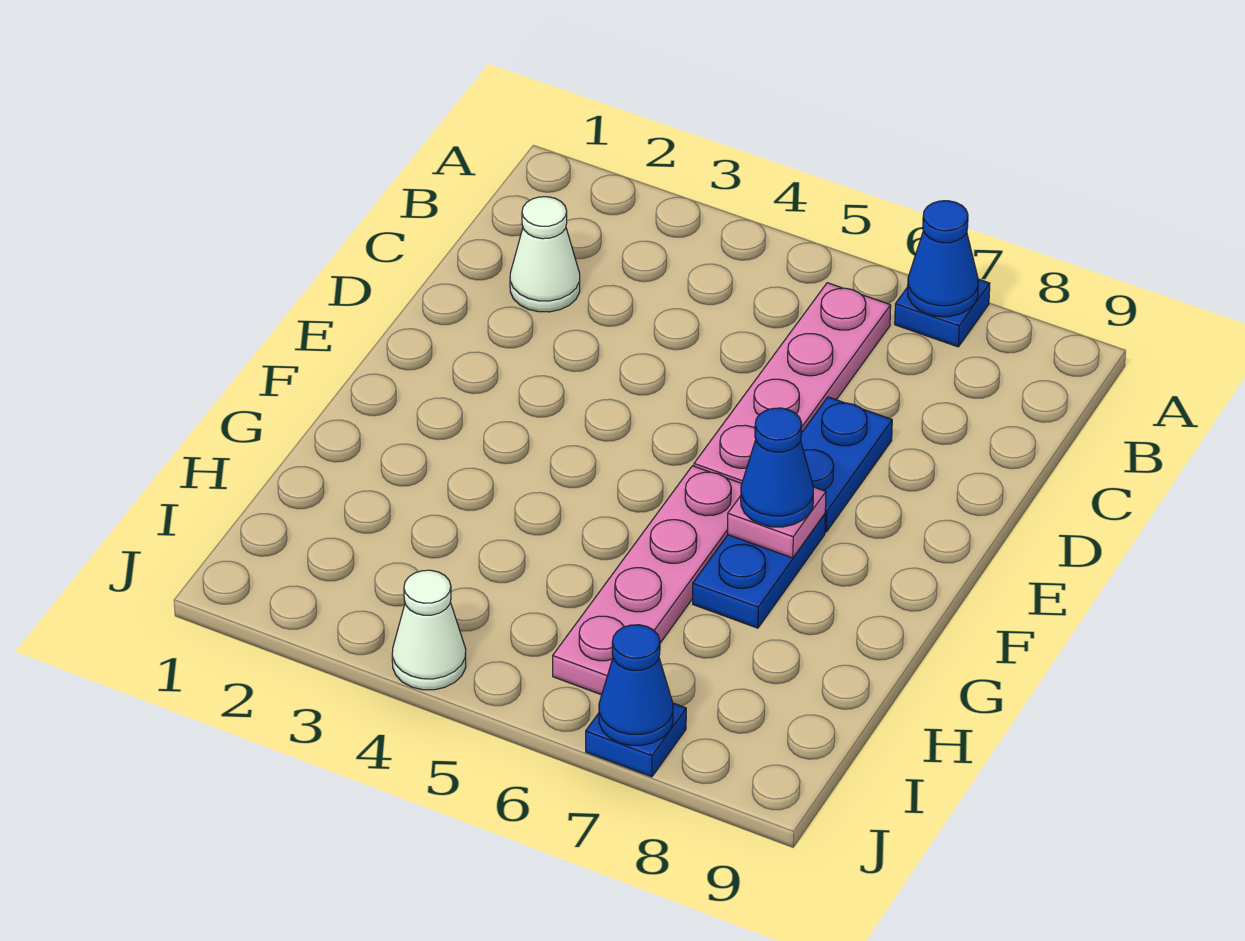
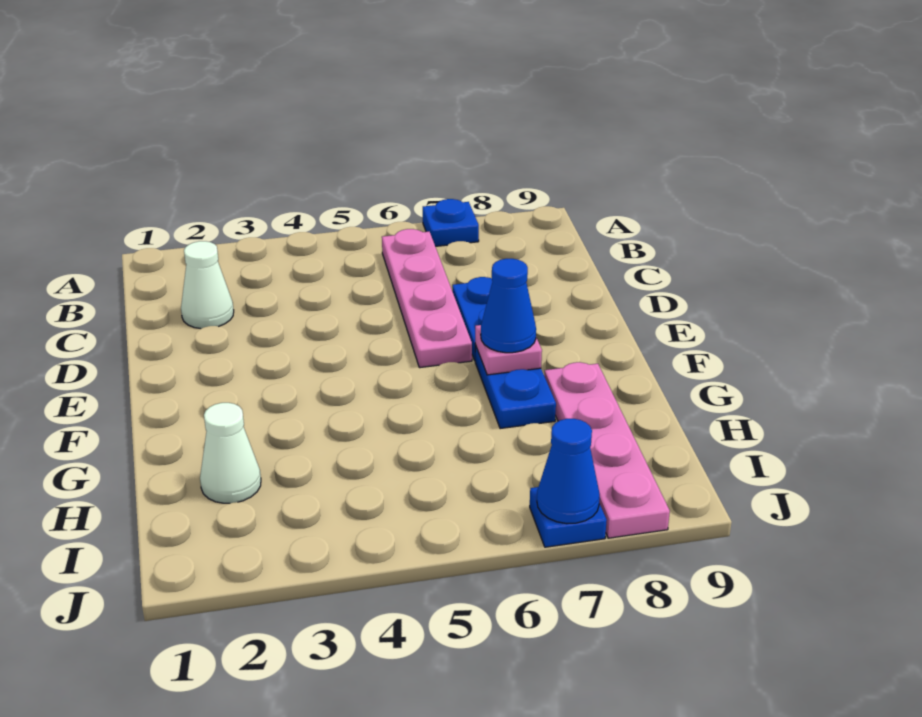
blue cone A7 level 2 -> none
pink plate F6:I6 level 1 -> pink plate G8:J8 level 1
white cone J4 level 1 -> white cone H2 level 1

